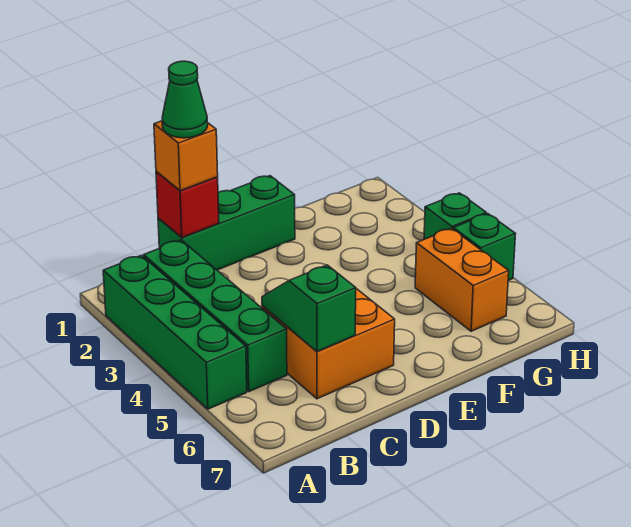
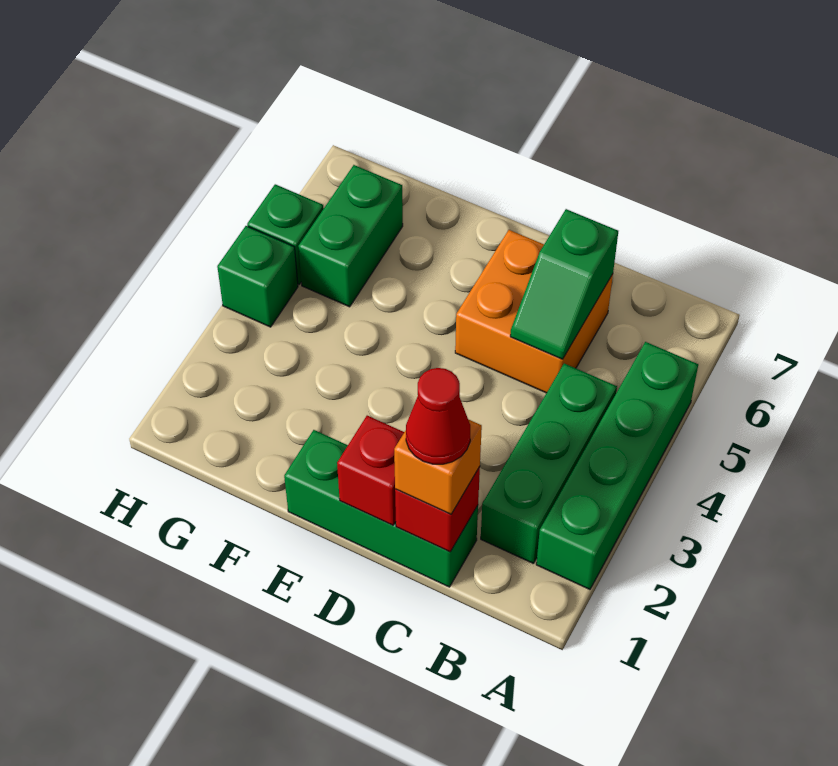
green brick B2:B5 level 1 -> green brick B2:B4 level 1
green cone C1 level 4 -> red cone C1 level 4
none -> red brick D1 level 2
orange brick G5:G6 level 1 -> green brick G5:G6 level 1

